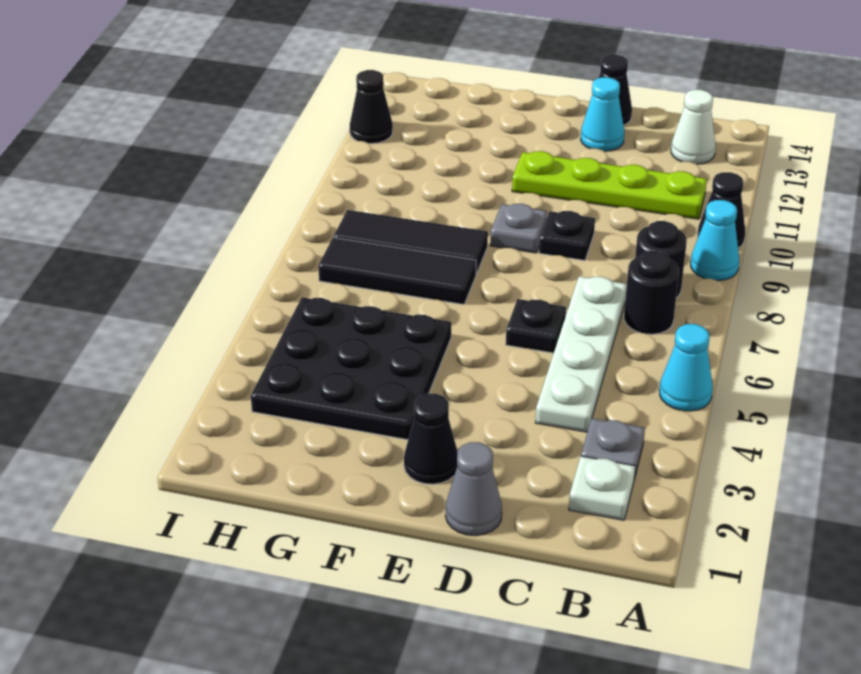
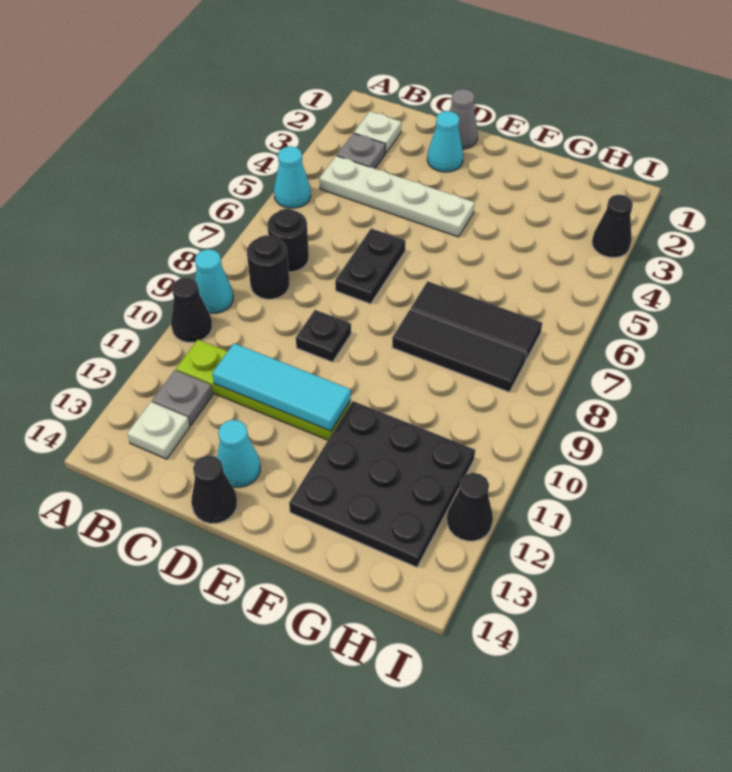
white cone B13 level 1 -> white plate B13 level 1
white plate C4:C7 level 1 -> white plate B4:E4 level 1
none -> cyan tile C11:E11 level 2
none -> cyan cone D2 level 1
black plate D6 level 1 -> black plate D6:D7 level 1
black cone E2 level 1 -> black cone I3 level 1
grey plate E9 level 1 -> grey plate B12 level 1
black plate F3:H5 level 1 -> black plate F11:H13 level 1

